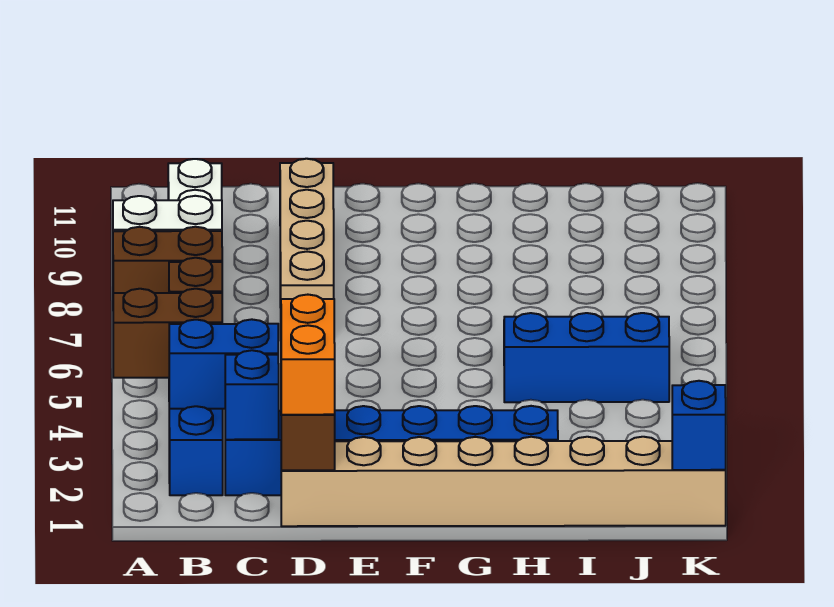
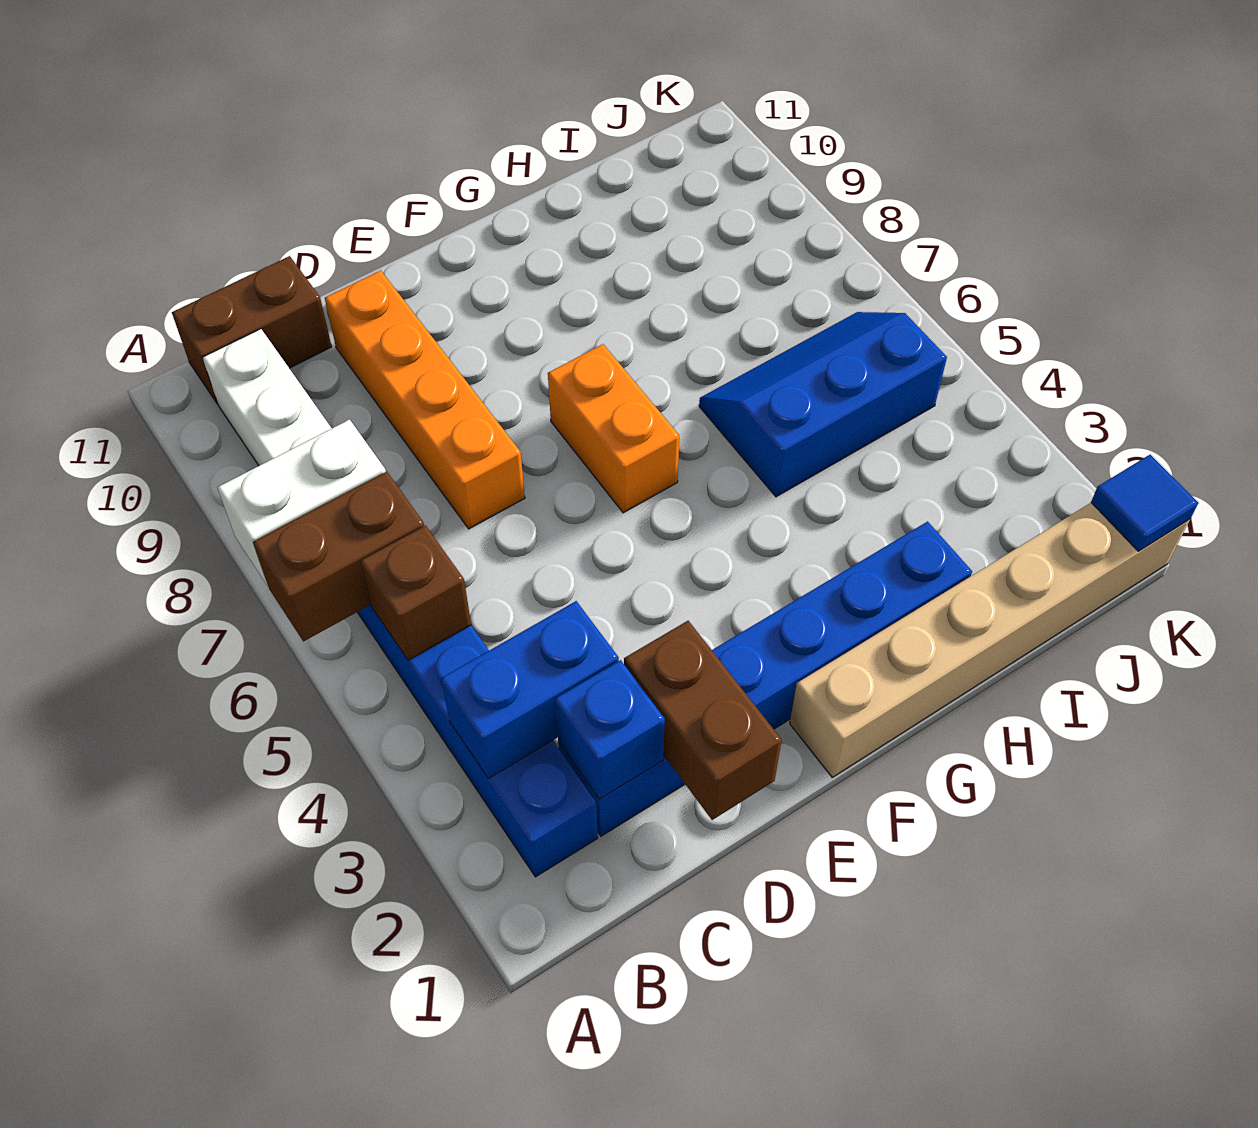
brown brick A4:B4 level 2 -> brown brick B11:C11 level 1
tan brick D1:K1 level 1 -> tan brick F1:K1 level 1
orange brick D1:D2 level 3 -> orange brick F6:F7 level 1
tan brick D7:D10 level 1 -> orange brick D7:D10 level 1
blue brick K1 level 2 -> blue tile K1 level 2

